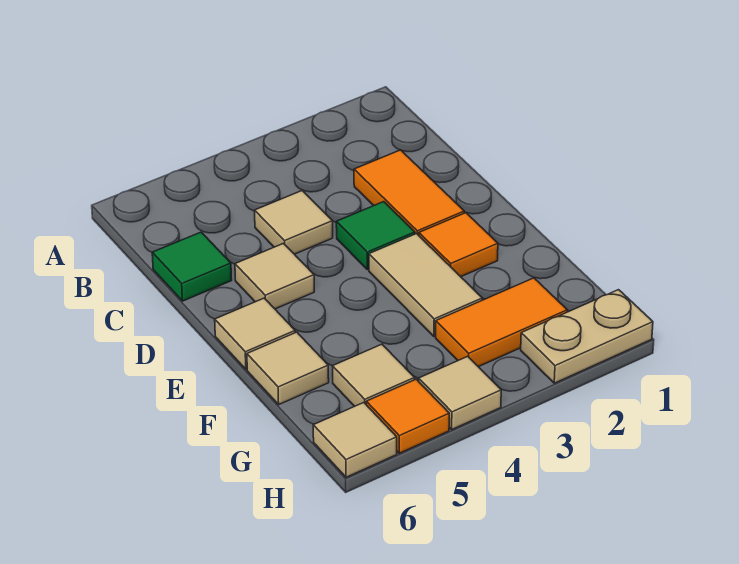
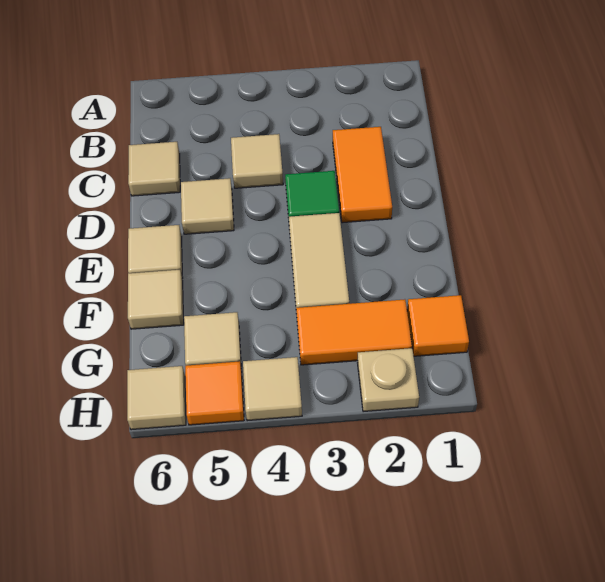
green tile C6 level 1 -> tan tile C6 level 1
orange tile E2 level 1 -> orange tile G1 level 1
tan plate H1:H2 level 1 -> tan plate H2 level 1

